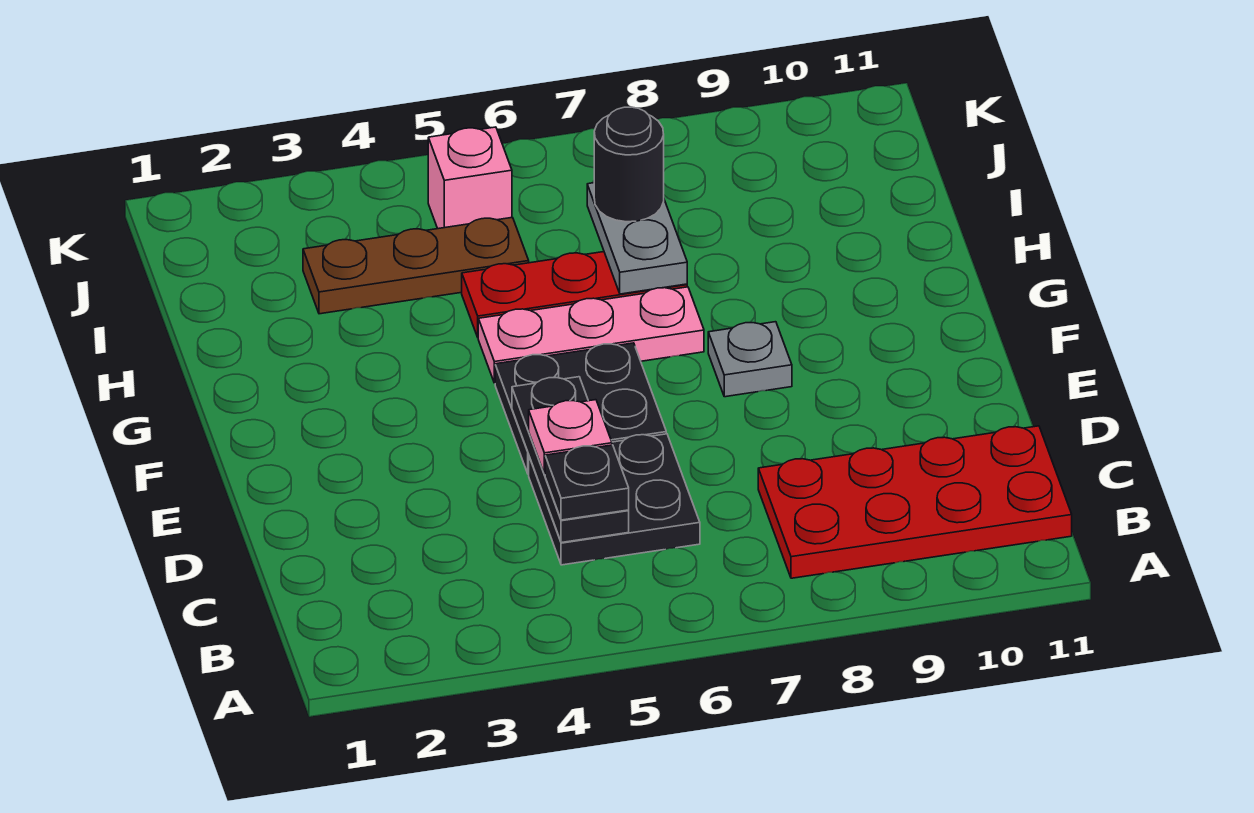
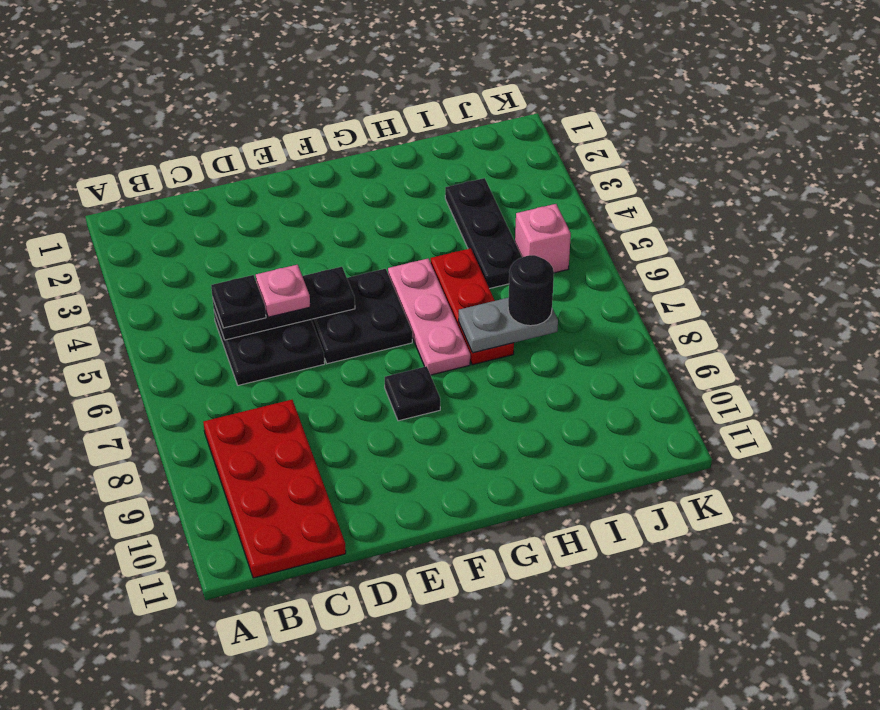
grey plate F8 level 1 -> black plate F8 level 1
brown plate I3:I5 level 1 -> black plate I3:I5 level 1

